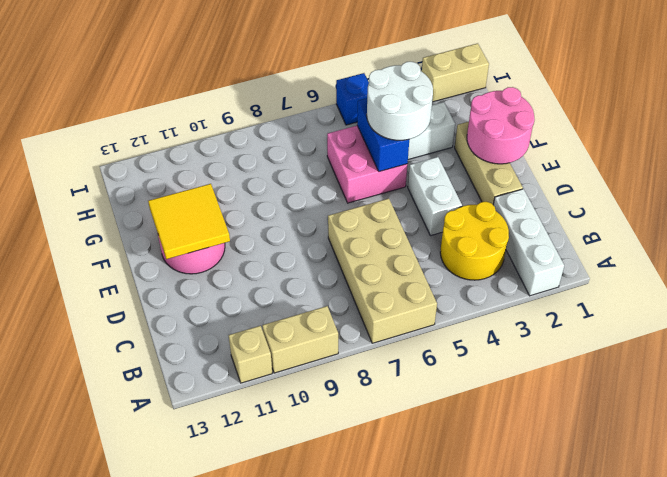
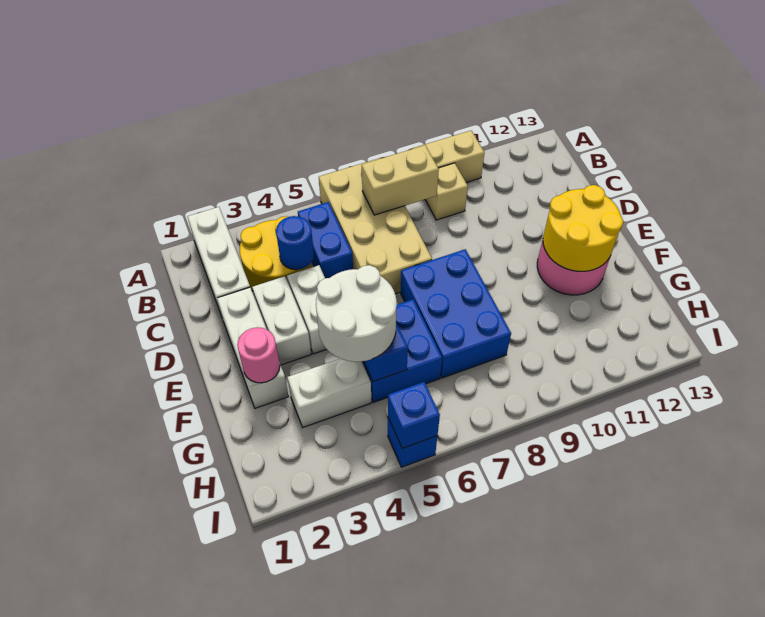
tan brick A11 level 1 -> tan brick B9 level 1
none -> blue brick B5:C5 level 1
none -> blue round brick C4 level 2
tan brick D2:F2 level 1 -> white brick D2:F2 level 1
none -> white brick D3:E3 level 1
pink round brick E1:F2 level 2 -> pink round brick F2 level 2
none -> blue brick E7:G8 level 1
yellow tile E11:F12 level 2 -> yellow round brick E11:F12 level 2
pink brick F5:G6 level 1 -> blue brick F5:G6 level 1
tan brick I1:I2 level 1 -> tan brick B7:B8 level 2
none -> blue brick I5 level 2

